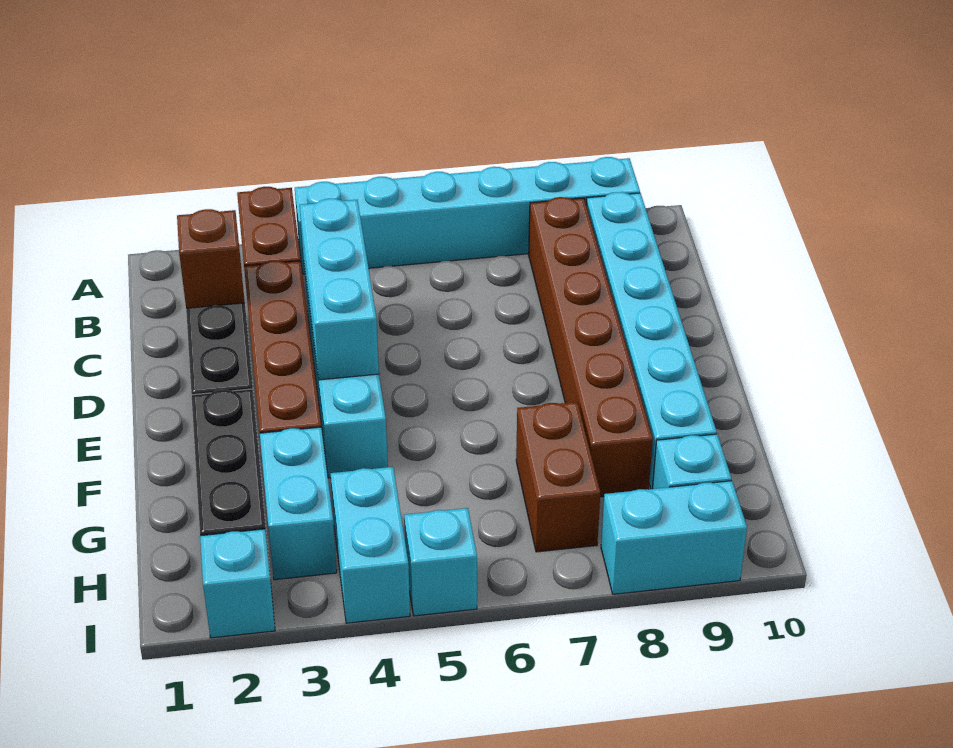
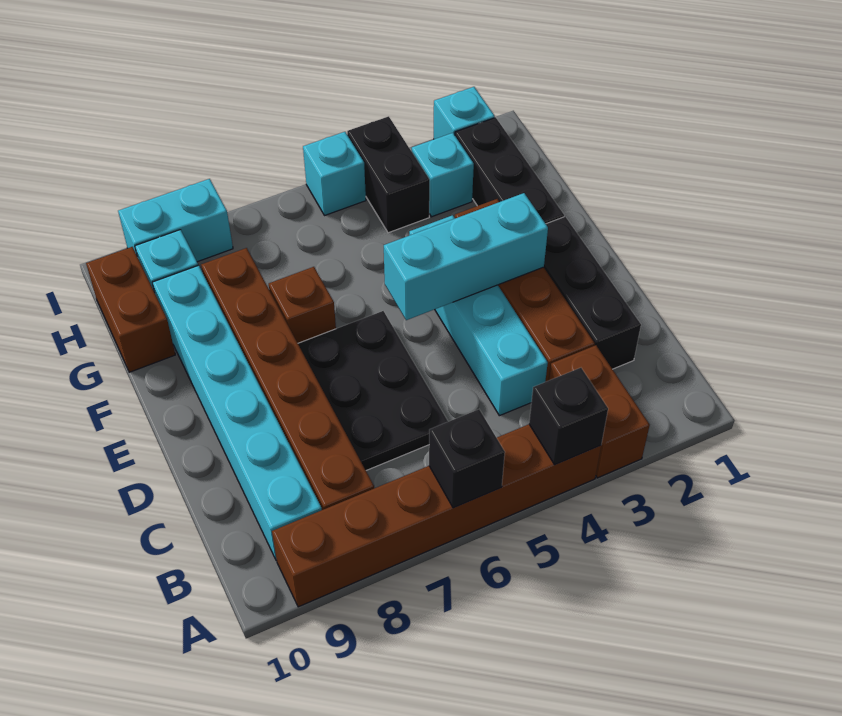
cyan brick A4:A9 level 1 -> brown brick A4:A9 level 1
none -> black brick A4 level 2
none -> black brick A6 level 2
brown brick C2 level 2 -> brown brick F7 level 1
cyan brick C4:E4 level 2 -> cyan brick E3:E5 level 2
none -> black plate C6:E7 level 1
cyan brick G3:H3 level 1 -> cyan brick H3 level 1
brown brick G7:H7 level 1 -> brown brick G10:H10 level 1
cyan brick H4:I4 level 1 -> black brick H4:I4 level 1

